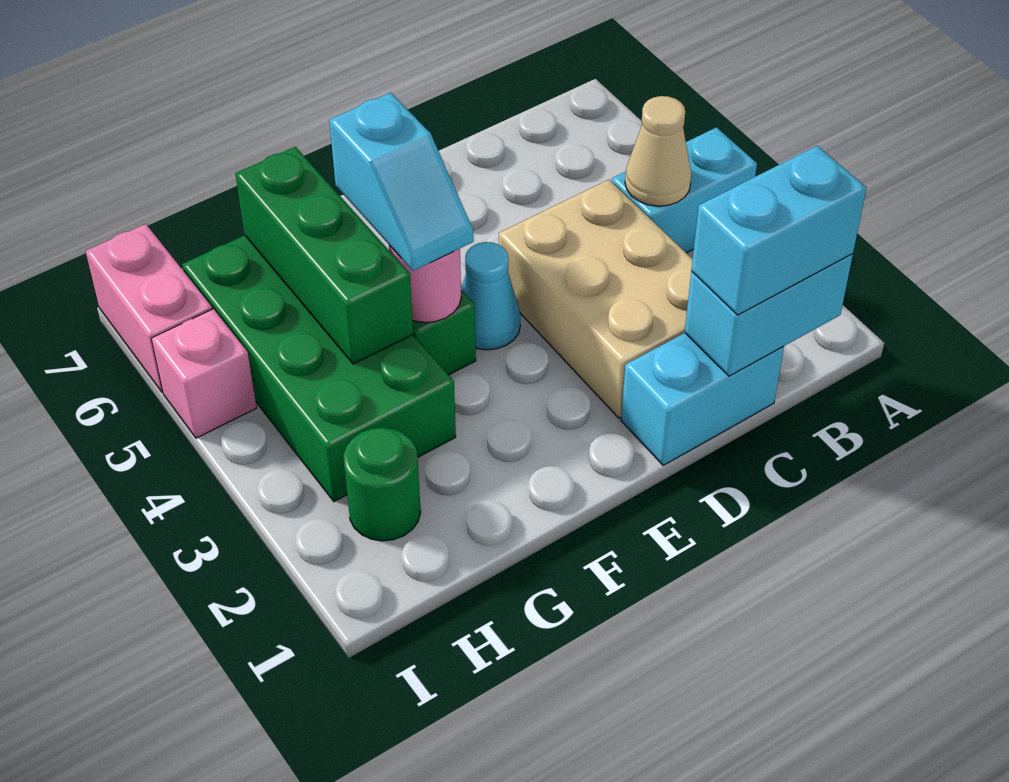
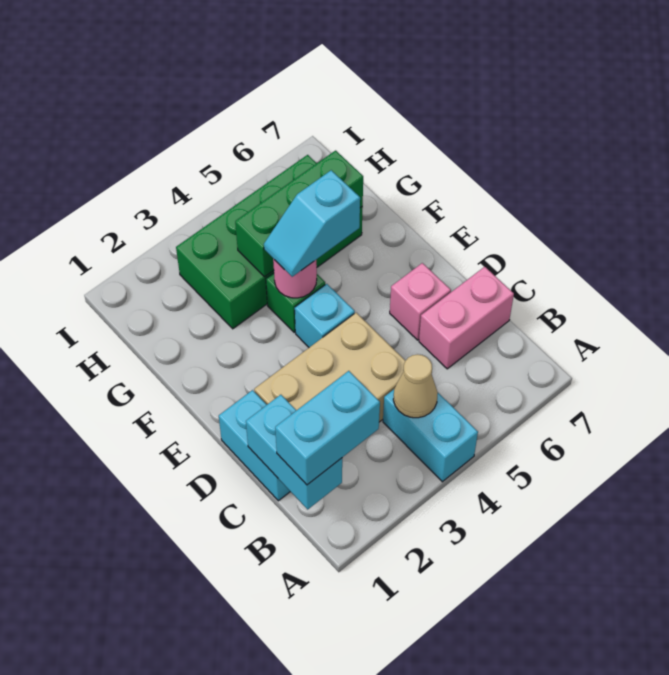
cyan brick B1:C1 level 3 -> cyan brick B1:B2 level 3
cyan cone E4 level 1 -> cyan brick E4 level 1
green round brick H2 level 1 -> none
pink brick I5 level 1 -> pink brick D6 level 1
pink brick I6:I7 level 1 -> pink brick C6:C7 level 1

